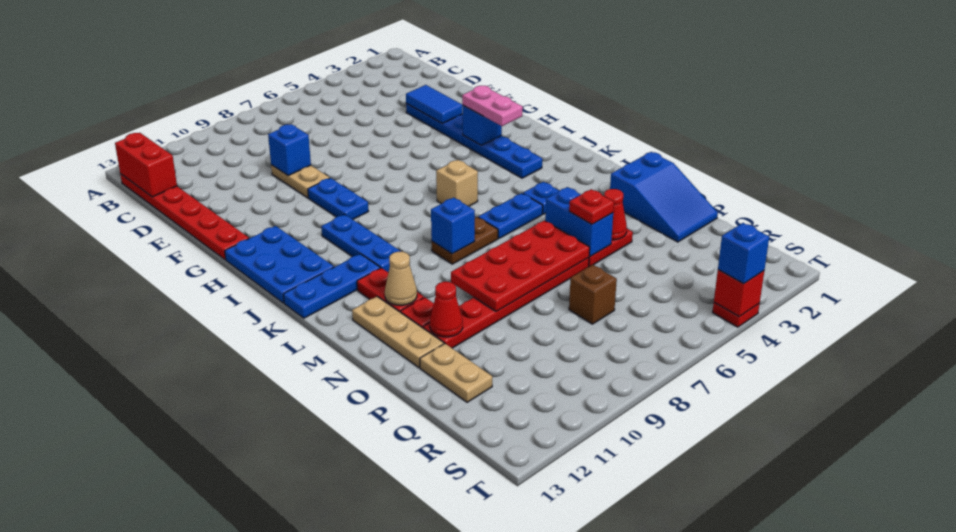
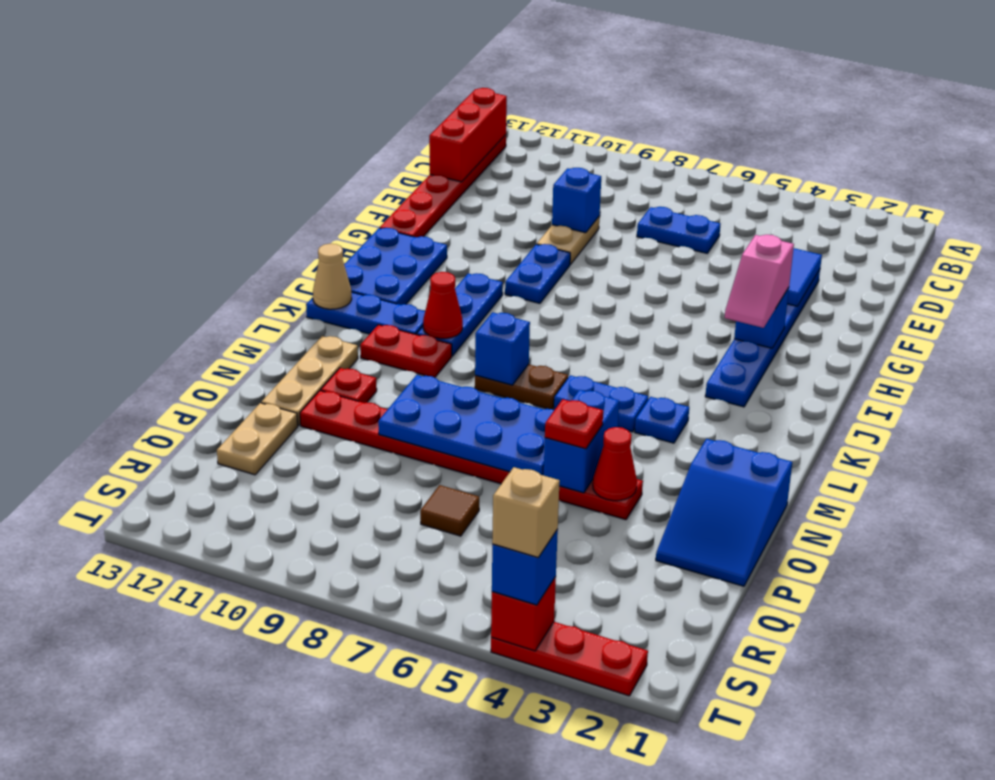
red brick B13:C13 level 2 -> red brick B13:D13 level 2
none -> blue plate D6:D7 level 1
pink plate H3:I3 level 3 -> pink slope H3:I3 level 3 top H
tan brick J6 level 1 -> tan brick T4 level 4
red plate L11:M11 level 1 -> red plate L10:L11 level 1
tan cone M11 level 2 -> tan cone K13 level 2
red plate N6:O9 level 2 -> blue plate N6:O9 level 2
red cone O11 level 2 -> red cone K10 level 2
brown brick Q7 level 1 -> brown tile Q7 level 1
red plate T4 level 1 -> red plate T2:T4 level 1

